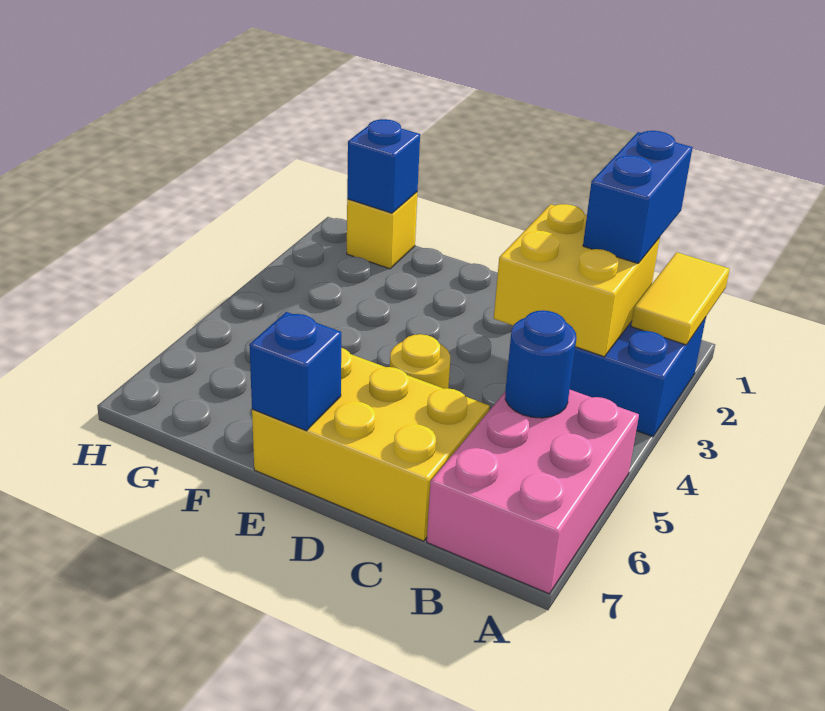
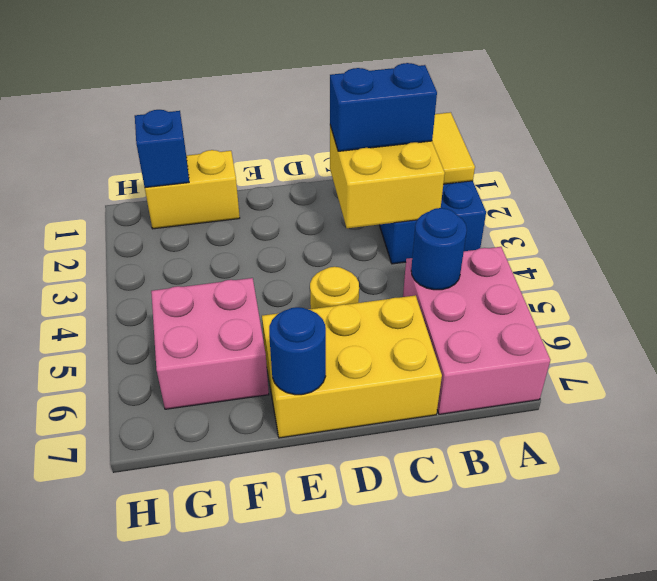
blue brick B1:B2 level 3 -> blue brick B2:C2 level 3
blue brick E7 level 2 -> blue round brick E7 level 2
none -> pink brick F5:G6 level 1
yellow brick G1 level 1 -> yellow brick F1:G1 level 1

